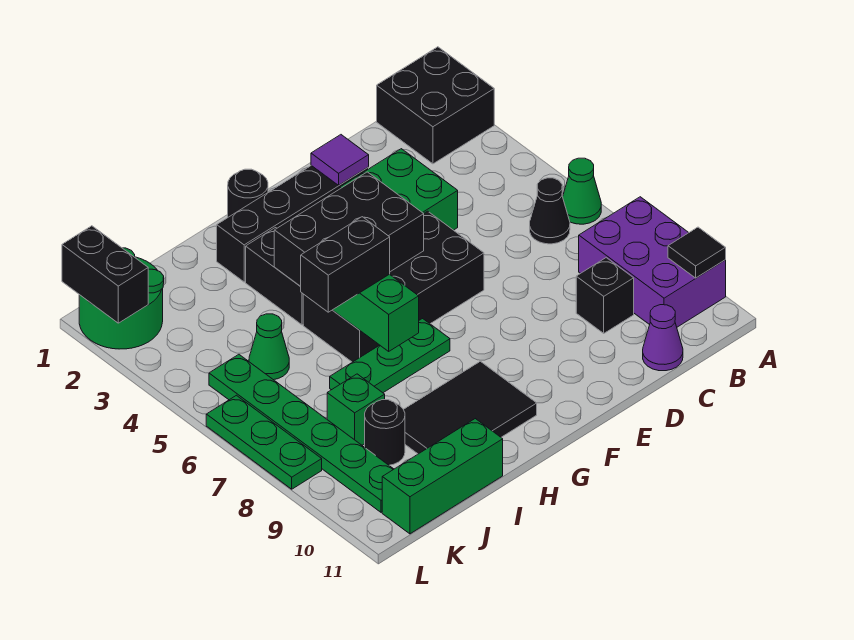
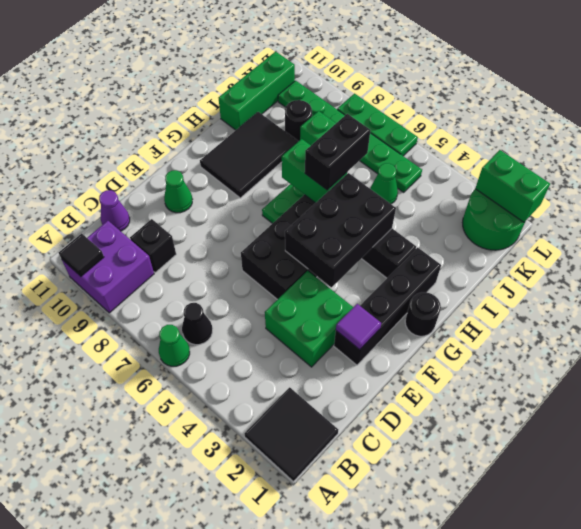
black brick A1:B2 level 1 -> black tile A1:B2 level 1
purple brick A8:B10 level 1 -> purple brick A9:B10 level 1
none -> green cone E10 level 1
black brick L1:L2 level 2 -> green brick L1:L2 level 2

